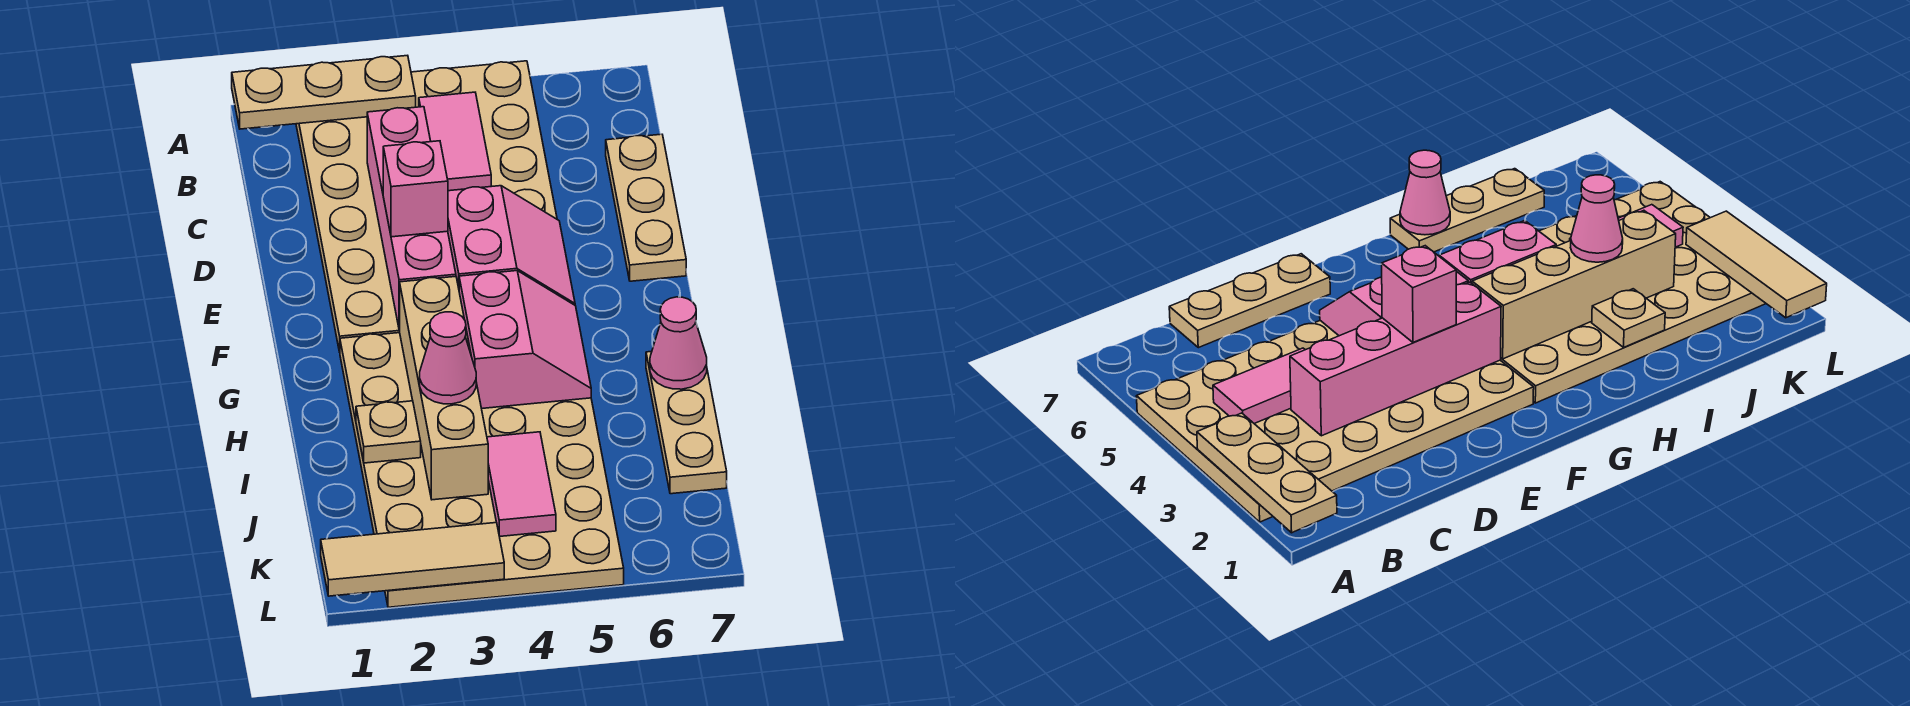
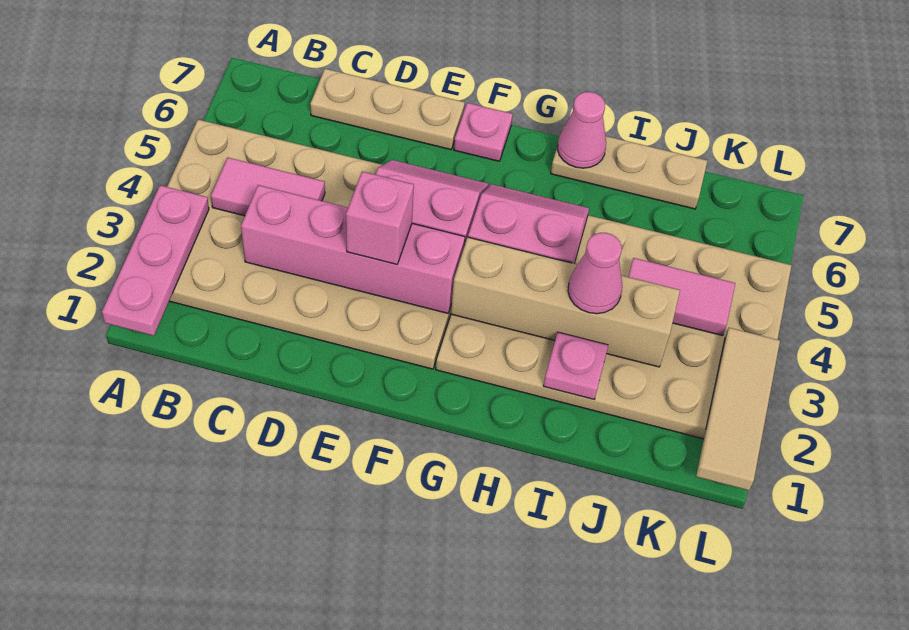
tan plate A1:A3 level 2 -> pink plate A1:A3 level 2
none -> pink plate F7 level 1
tan plate I2 level 2 -> pink plate I2 level 2

